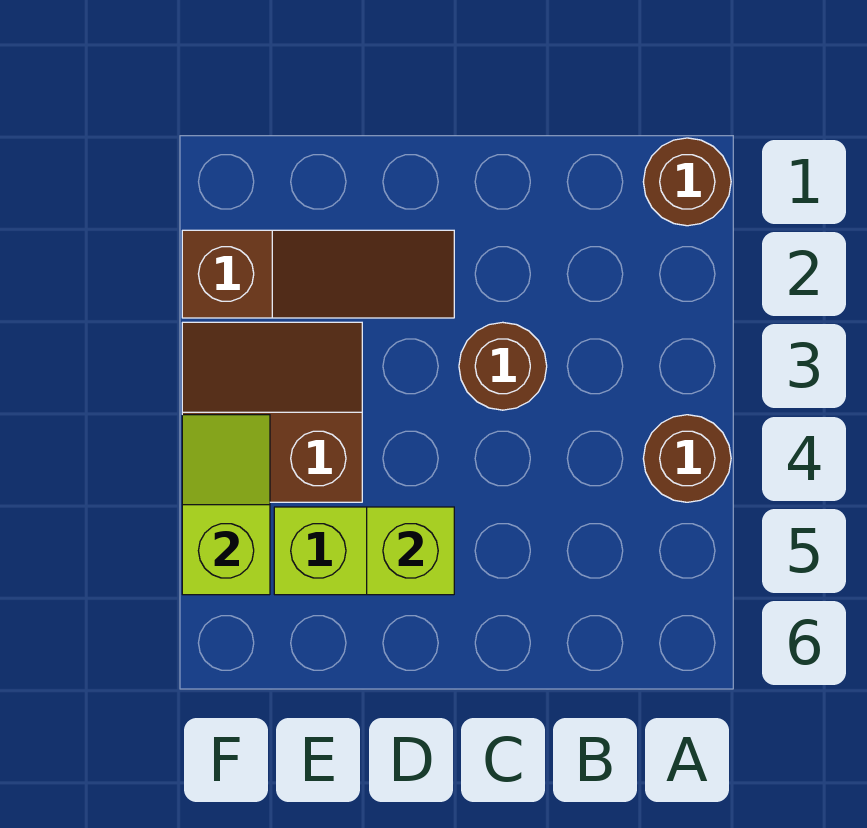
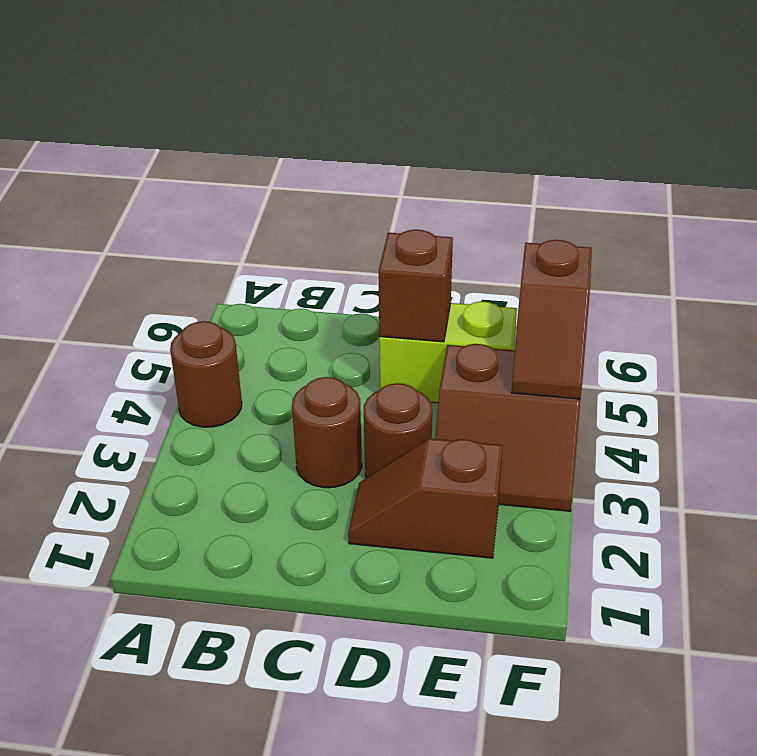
brown round brick A1 level 1 -> brown round brick D3 level 1
brown slope D2:F2 level 1 top F -> brown slope D2:E2 level 1 top E
lime brick D5 level 2 -> brown brick D5 level 2
lime slope F4:F5 level 2 top 5 -> brown slope F4:F5 level 2 top 5

